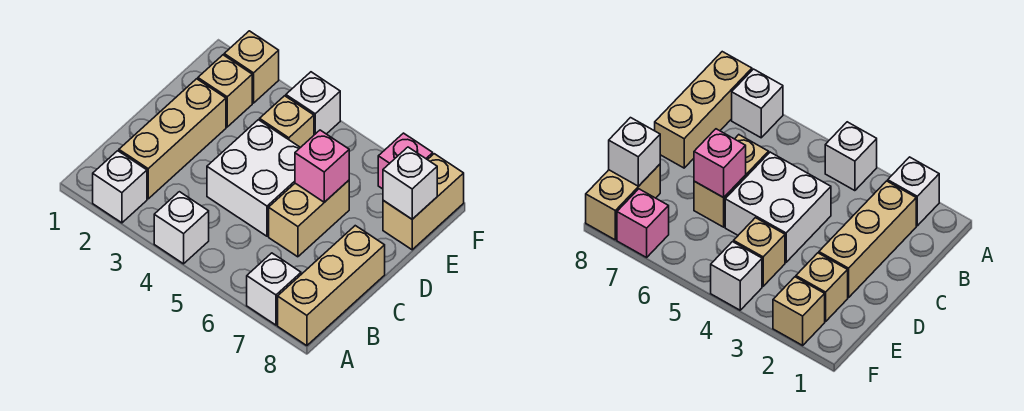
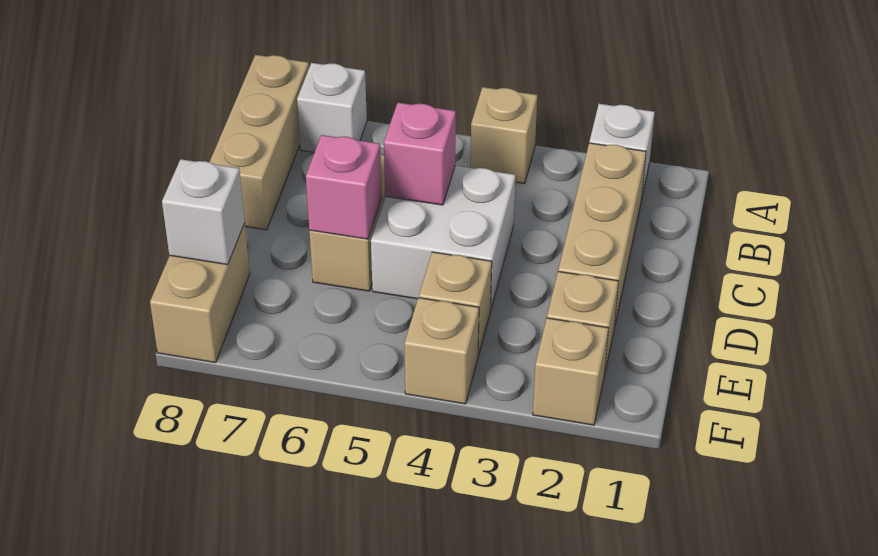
white brick A4 level 1 -> tan brick A4 level 1
white brick F4 level 1 -> tan brick F4 level 1
pink brick F7 level 1 -> pink brick C5 level 2

